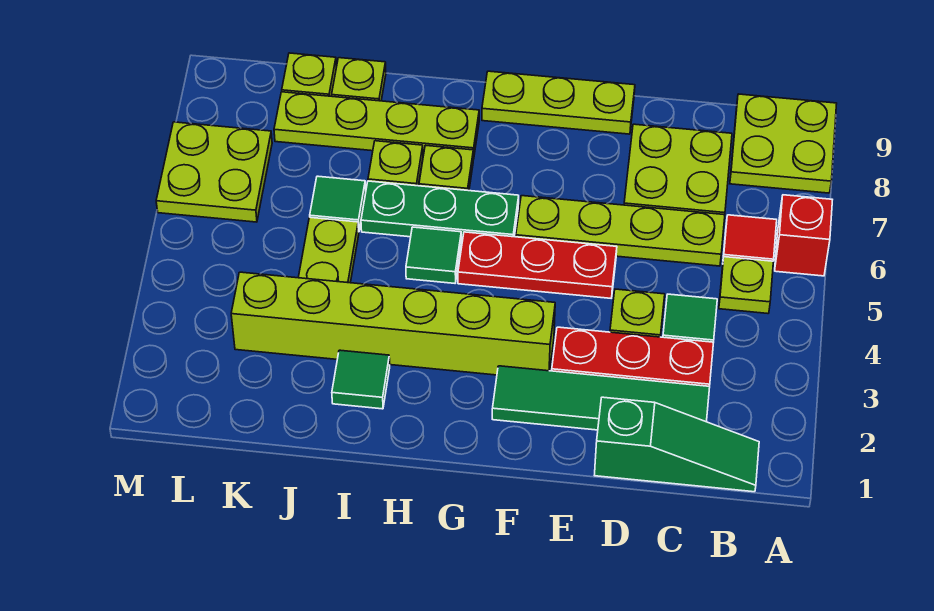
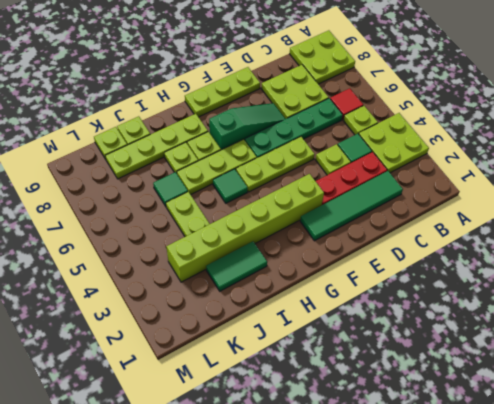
red brick A6 level 1 -> none
green slope B1:D1 level 1 top D -> green slope E7:G7 level 1 top G
lime plate C6:F6 level 1 -> green plate C6:F6 level 1
red plate E5:G5 level 1 -> lime plate E5:G5 level 1
green plate G6:I6 level 1 -> lime plate G6:I6 level 1
green tile I2 level 1 -> green tile I2:J2 level 1
lime plate L6:M7 level 1 -> lime plate A3:B4 level 1

